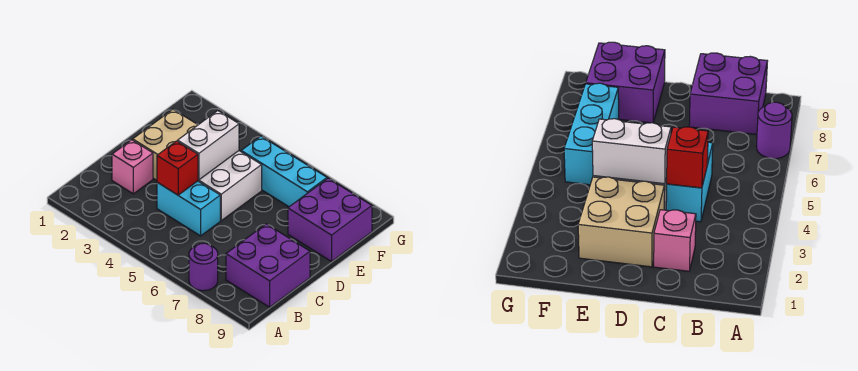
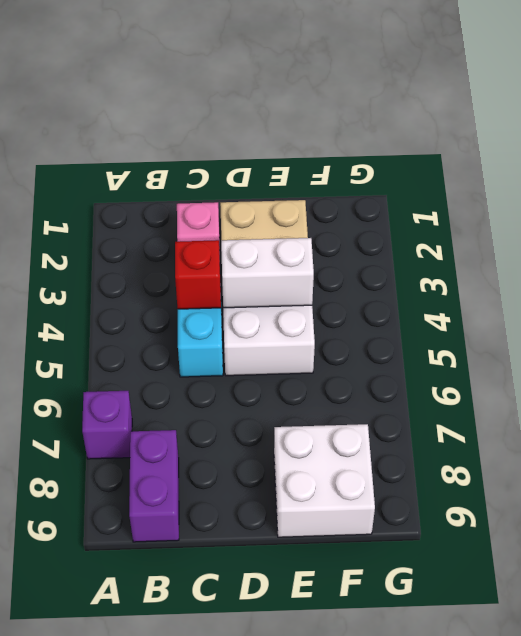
purple round brick A7 level 1 -> purple brick A7 level 1
purple brick B8:C9 level 1 -> purple brick B8:B9 level 1
purple brick E8:F9 level 1 -> white brick E8:F9 level 1
cyan brick F5:F7 level 1 -> none

